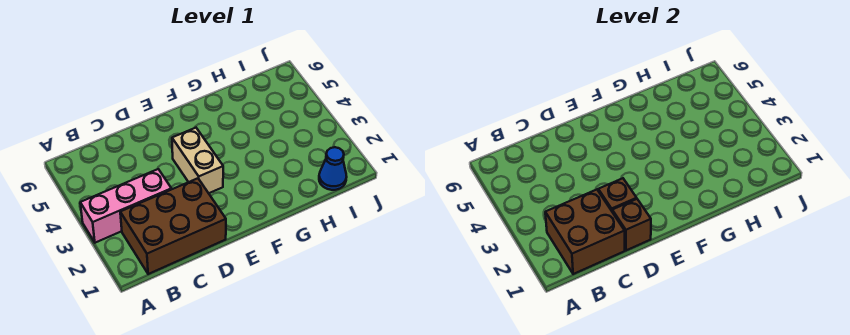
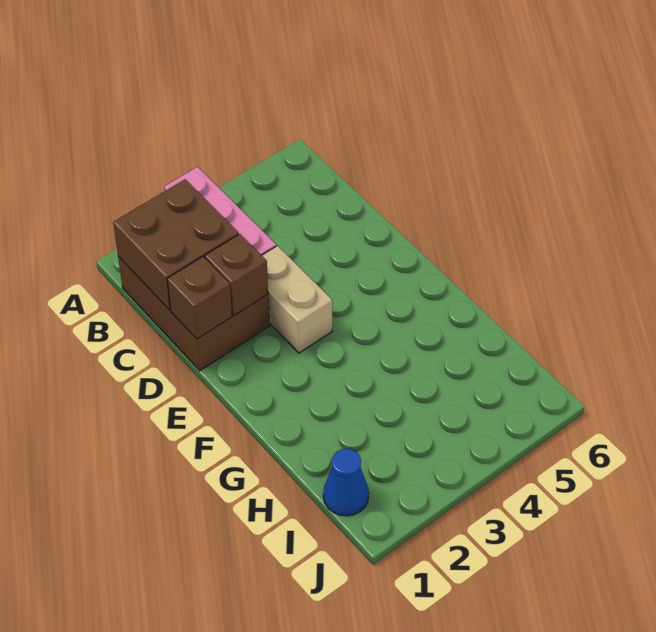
tan brick E3:E4 level 1 -> tan brick D3:E3 level 1

